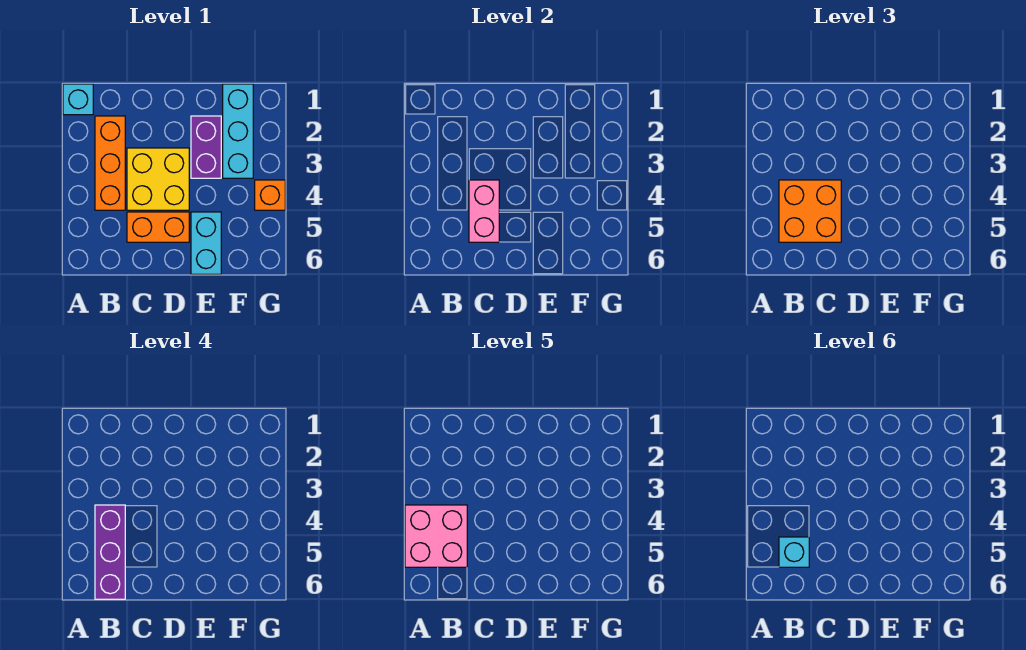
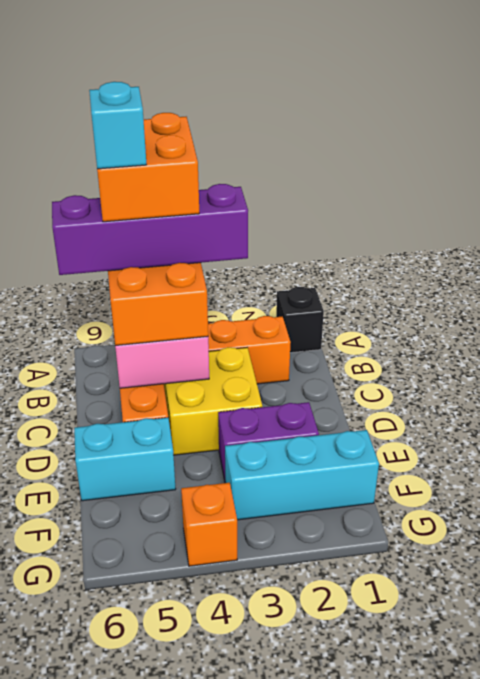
cyan brick A1 level 1 -> black brick A1 level 1
pink brick A4:B5 level 5 -> orange brick A4:B5 level 5
purple brick B4:B6 level 4 -> purple brick B3:B6 level 4

